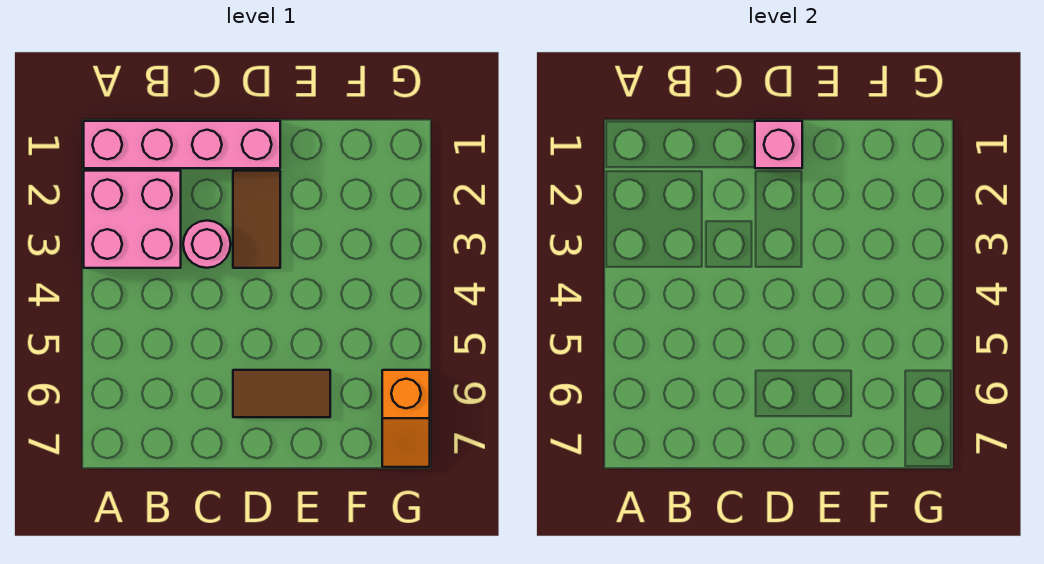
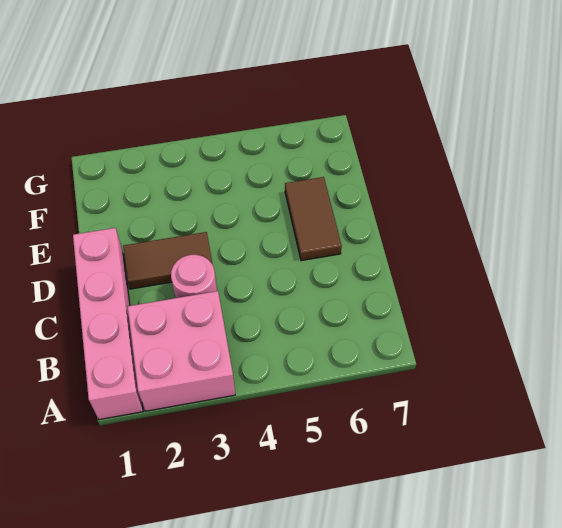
pink brick D1 level 2 -> none
orange slope G6:G7 level 1 top 6 -> none

